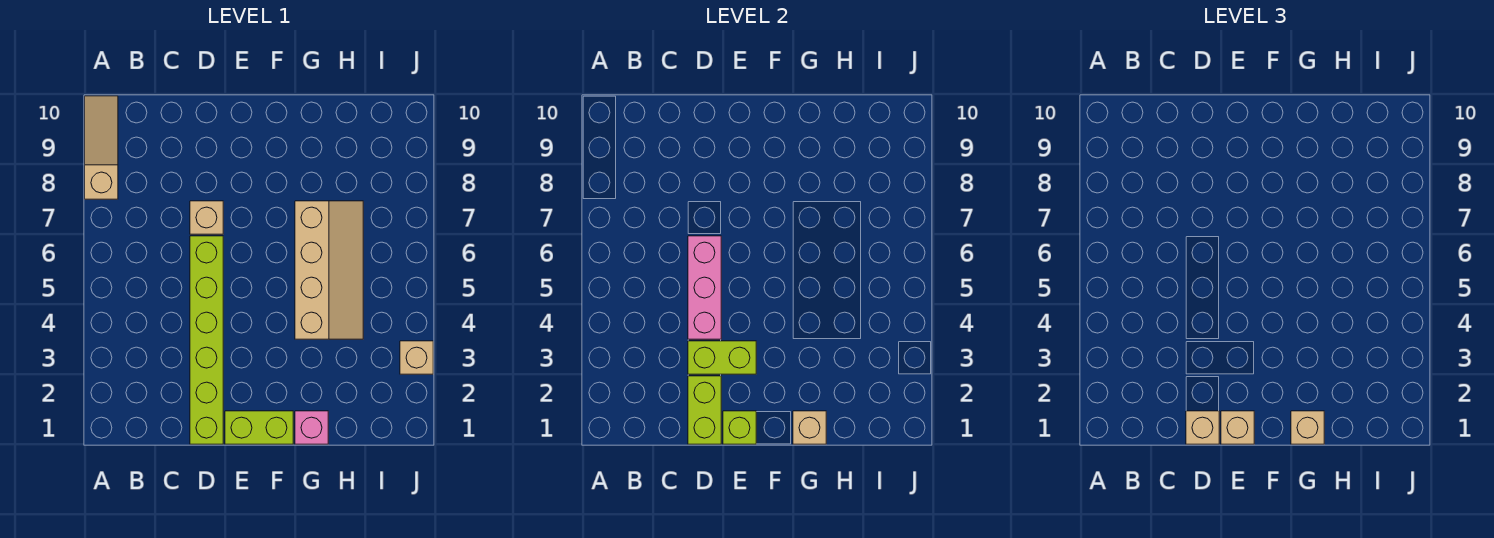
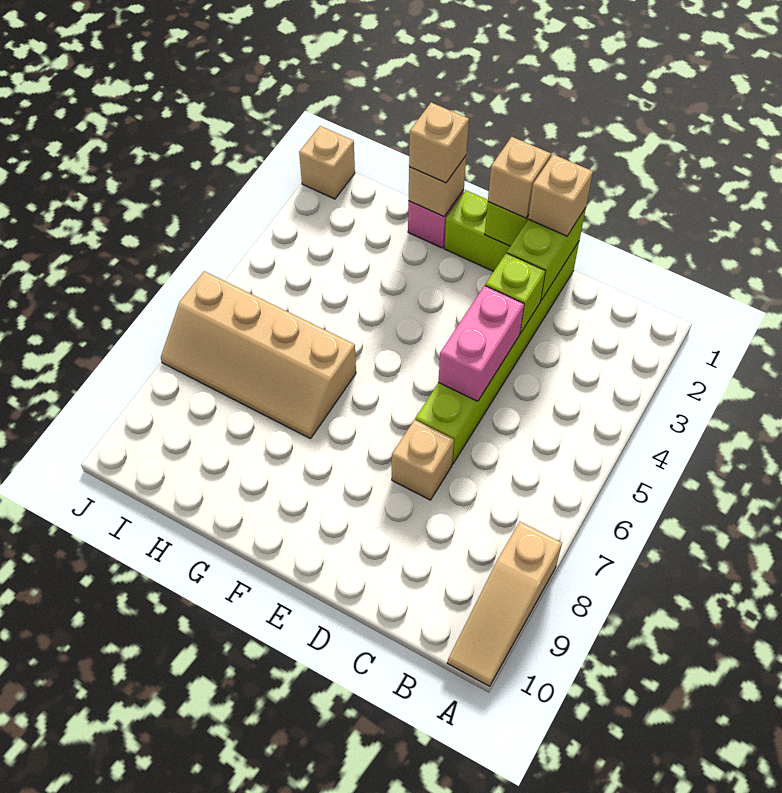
lime brick D3:E3 level 2 -> lime brick D3 level 2
pink brick D4:D6 level 2 -> pink brick D4:D5 level 2
tan slope G4:H7 level 1 top G -> tan slope G6:J7 level 1 top 6
tan brick J3 level 1 -> tan brick J1 level 1

